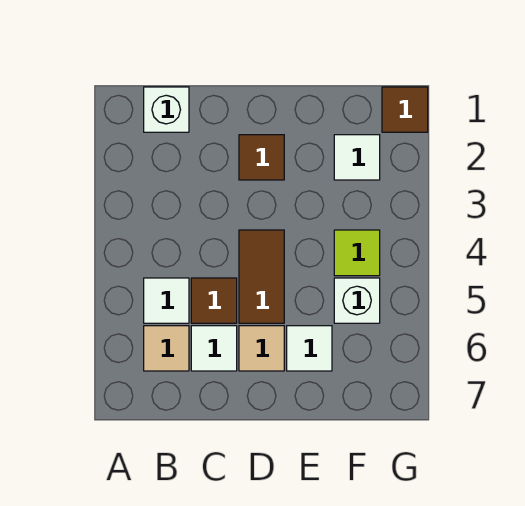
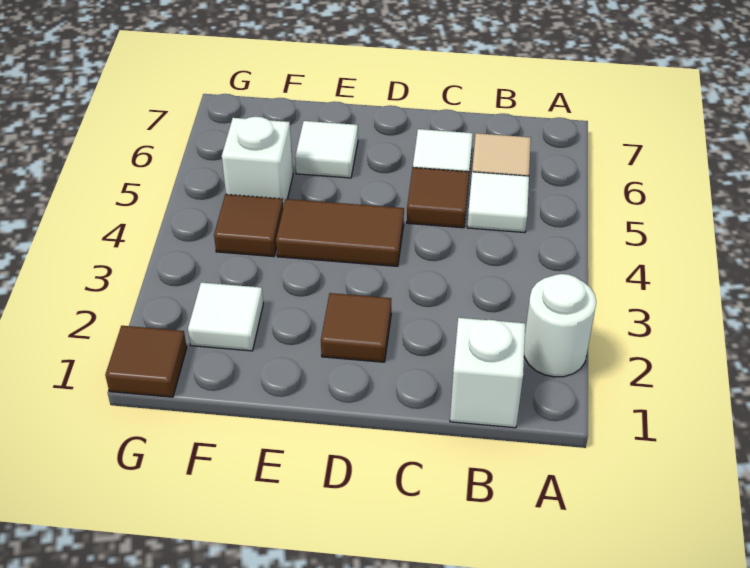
none -> white round brick A2 level 1
brown tile D4:D5 level 1 -> brown tile D4:E4 level 1
tan tile D6 level 1 -> none
lime tile F4 level 1 -> brown tile F4 level 1

